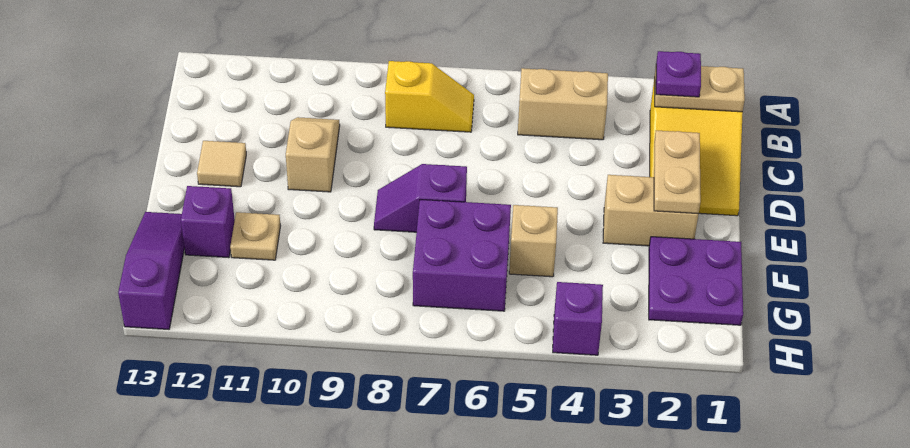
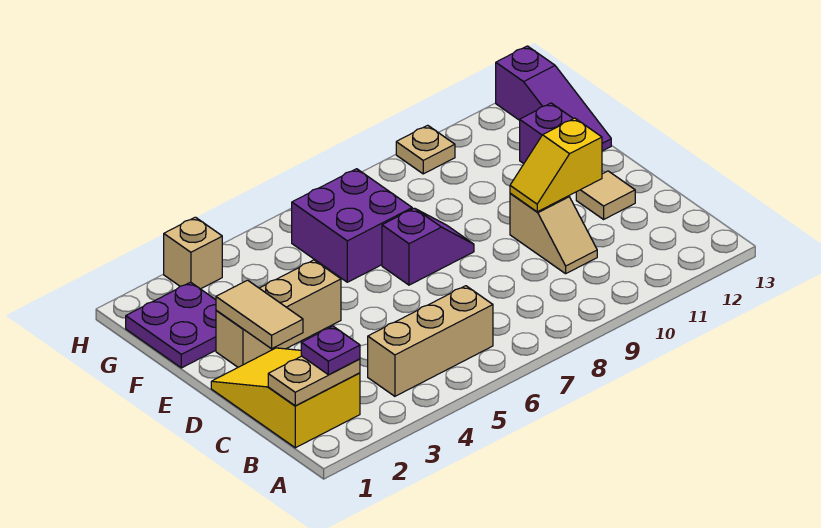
tan brick B4:B5 level 1 -> tan brick B4:B6 level 1
yellow slope B7:B8 level 1 top 8 -> yellow slope D10:D11 level 2 top 11
tan plate D2:E2 level 2 -> tan tile D2:E2 level 2
tan brick E2:E3 level 1 -> tan brick E2:E4 level 1
tan brick F5 level 1 -> tan brick H3 level 1
tan plate F11 level 1 -> tan plate H10 level 1
purple brick H4 level 1 -> none

